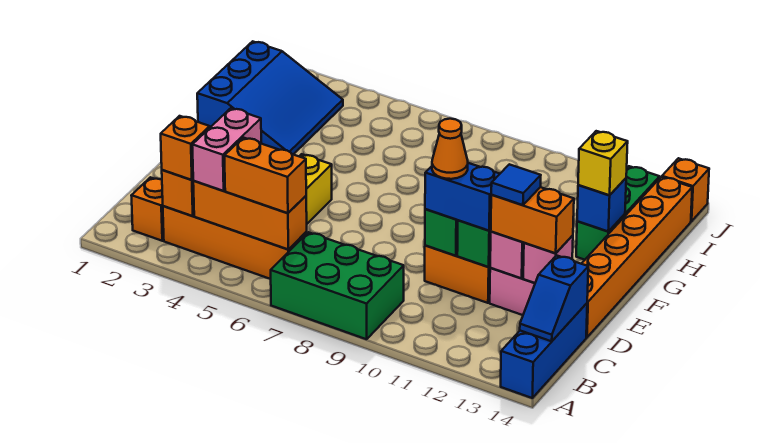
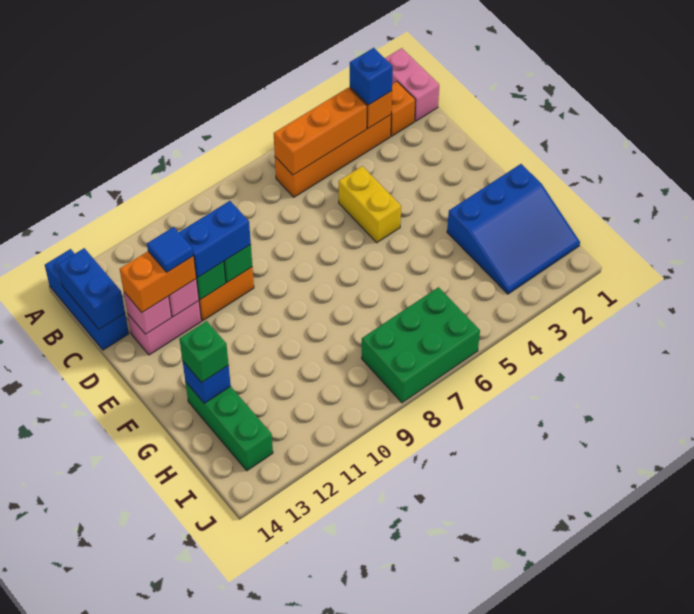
green brick A7:B9 level 1 -> green brick I6:J8 level 1
orange brick B3 level 3 -> blue brick B3 level 3
pink brick B4:C4 level 3 -> pink brick A1:B1 level 1
orange brick B5:B6 level 3 -> none
blue slope B14:C14 level 2 top C -> blue brick B14:C14 level 2
orange cone D10 level 4 -> none
orange brick D14:I14 level 1 -> none
blue slope G1:I3 level 1 top 1 -> blue slope G1:I3 level 1 top G
yellow brick G13 level 3 -> green brick G13 level 3
orange brick J14 level 1 -> none

